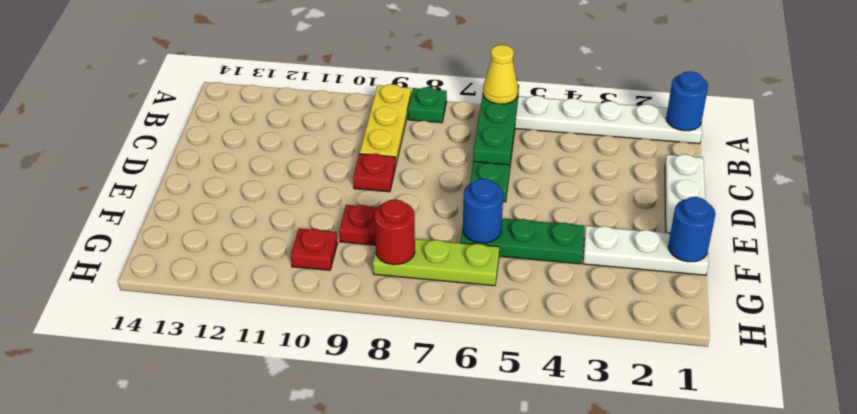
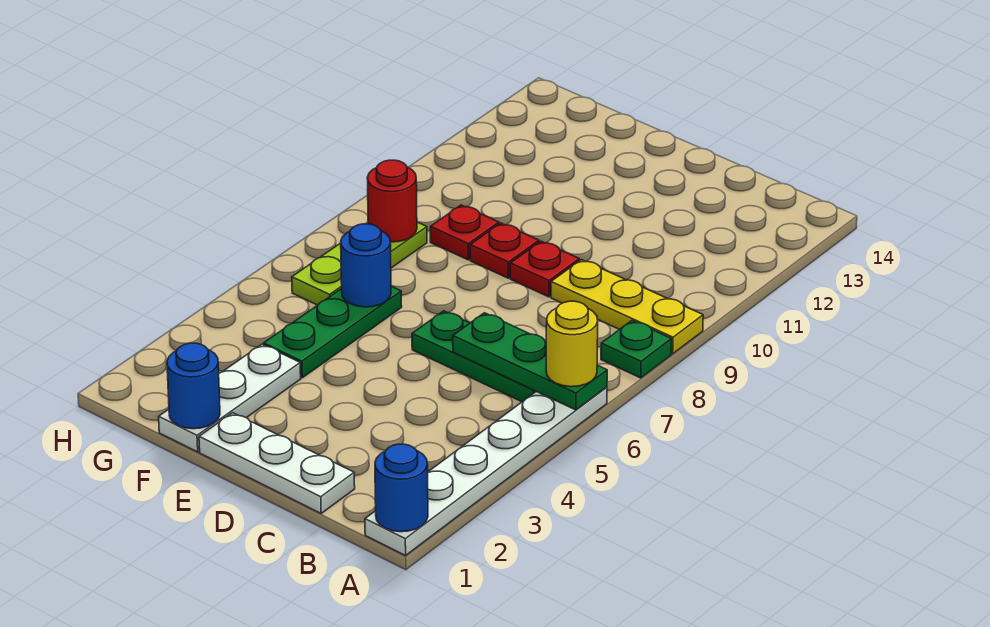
yellow cone A6 level 3 -> yellow round brick A6 level 3
red plate G10 level 1 -> red plate E9 level 1

